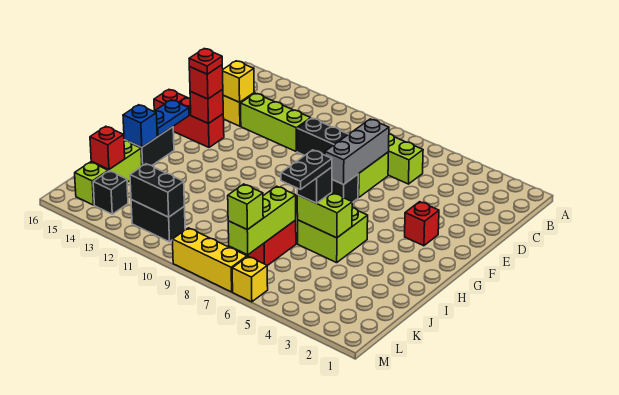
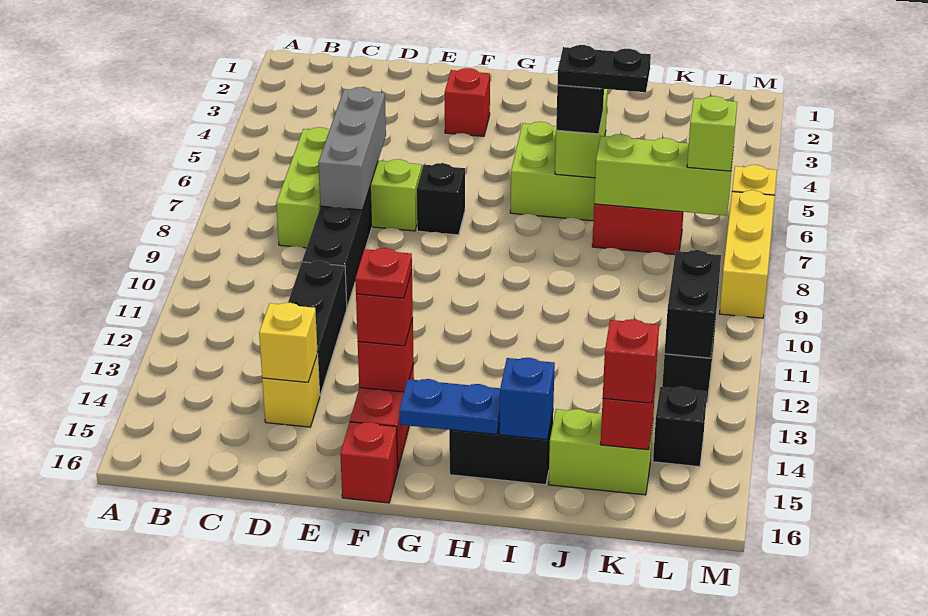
grey brick D7:F7 level 2 -> grey brick D6:D8 level 2
lime brick D11:D13 level 1 -> black brick D11:D13 level 1
none -> red brick K15 level 3
lime brick L15 level 1 -> none

